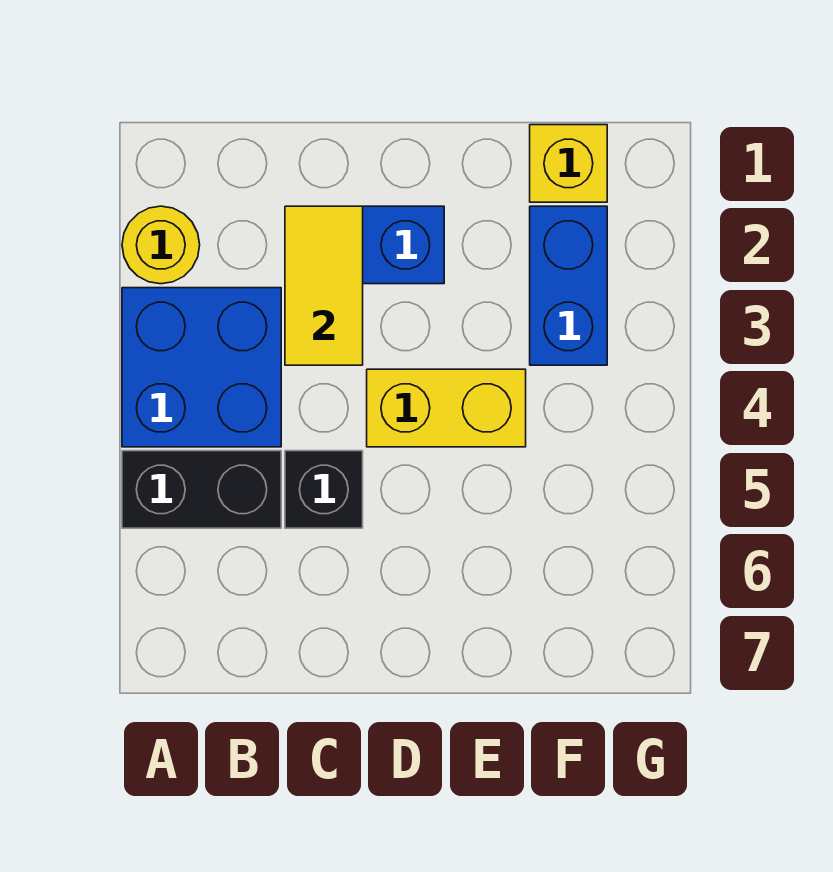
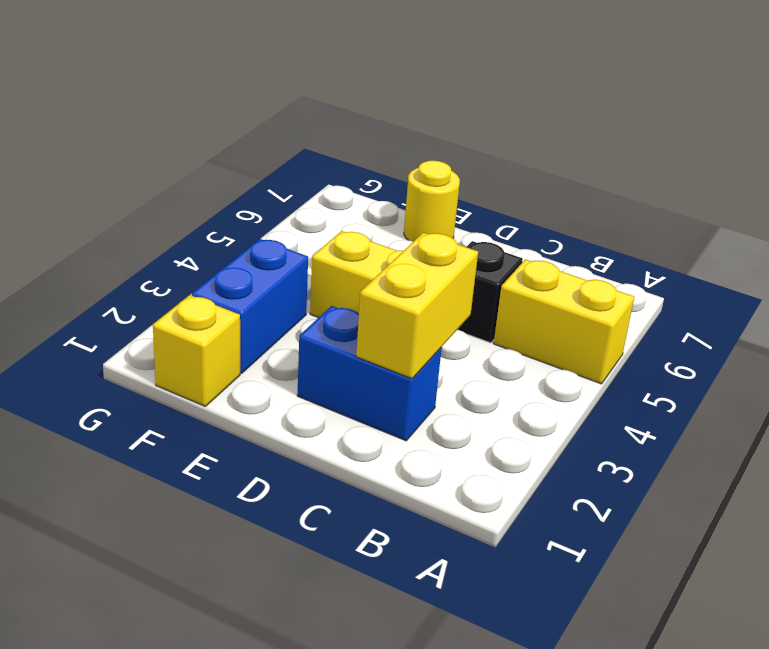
yellow round brick A2 level 1 -> yellow round brick E7 level 1
blue brick A3:B4 level 1 -> none
black brick A5:B5 level 1 -> yellow brick A5:B5 level 1
yellow tile C2:C3 level 2 -> yellow brick C2:C3 level 2

